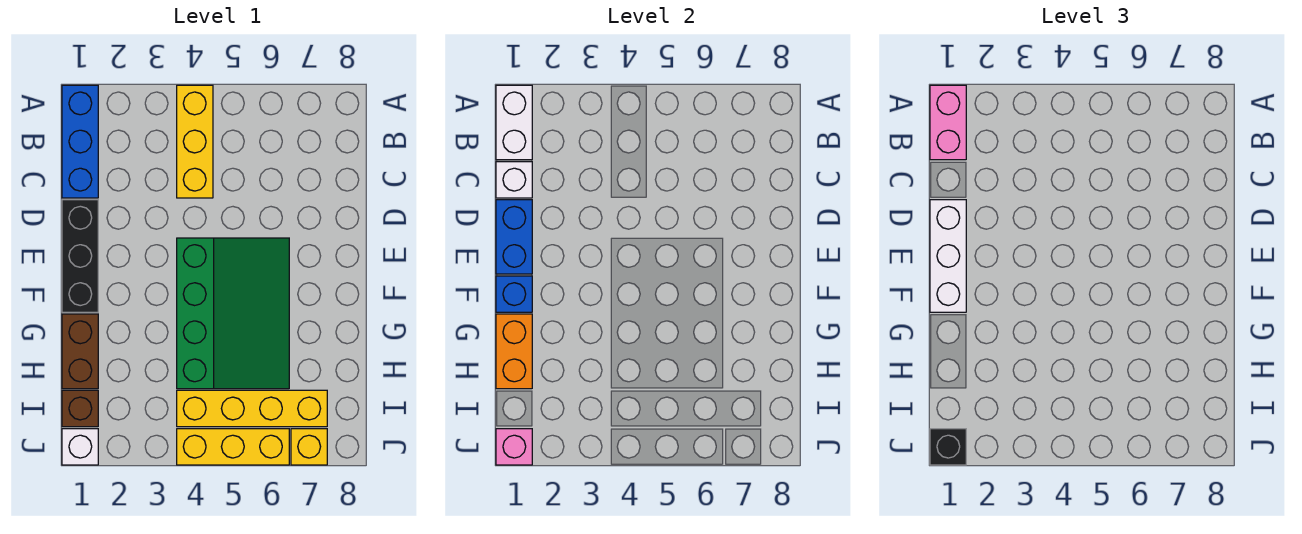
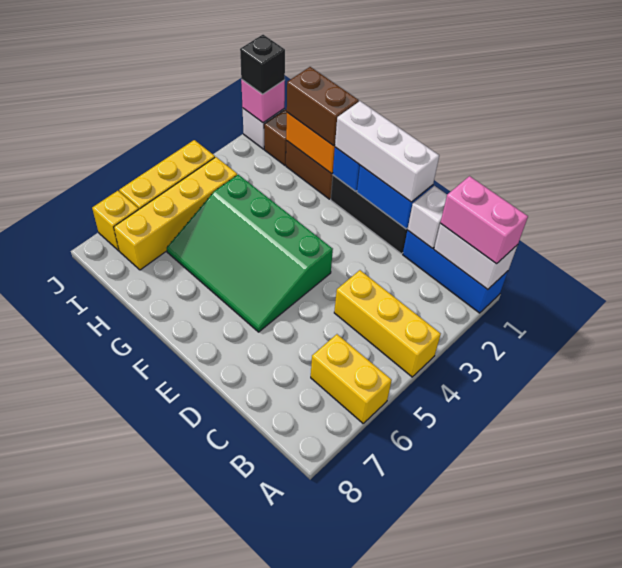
none -> yellow brick A6:B6 level 1
none -> brown brick G1:H1 level 3

